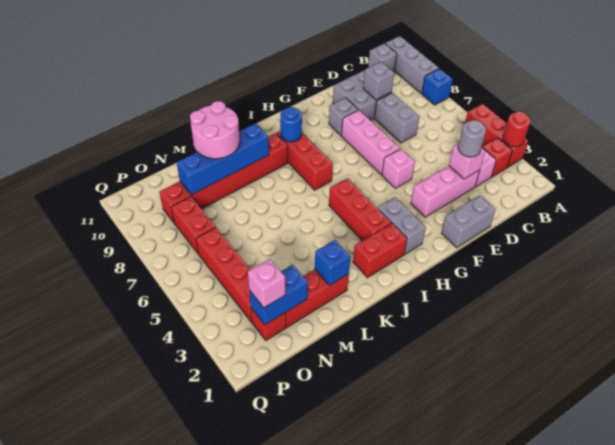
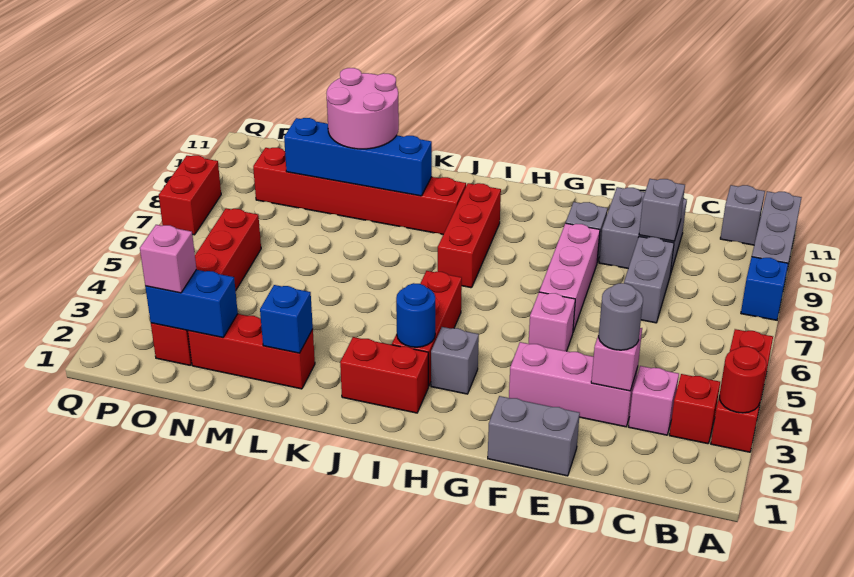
grey brick H2:H3 level 1 -> grey brick H3 level 1
blue round brick I9 level 2 -> blue round brick I3 level 2
red brick O7:O8 level 1 -> red brick Q7:Q8 level 1

